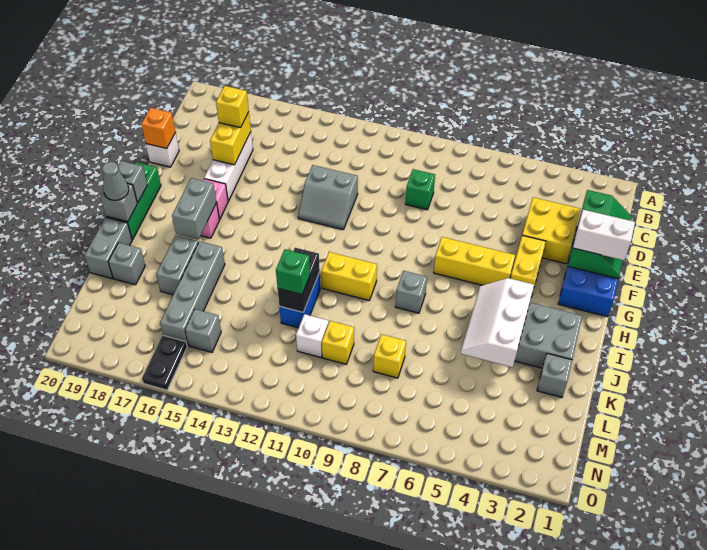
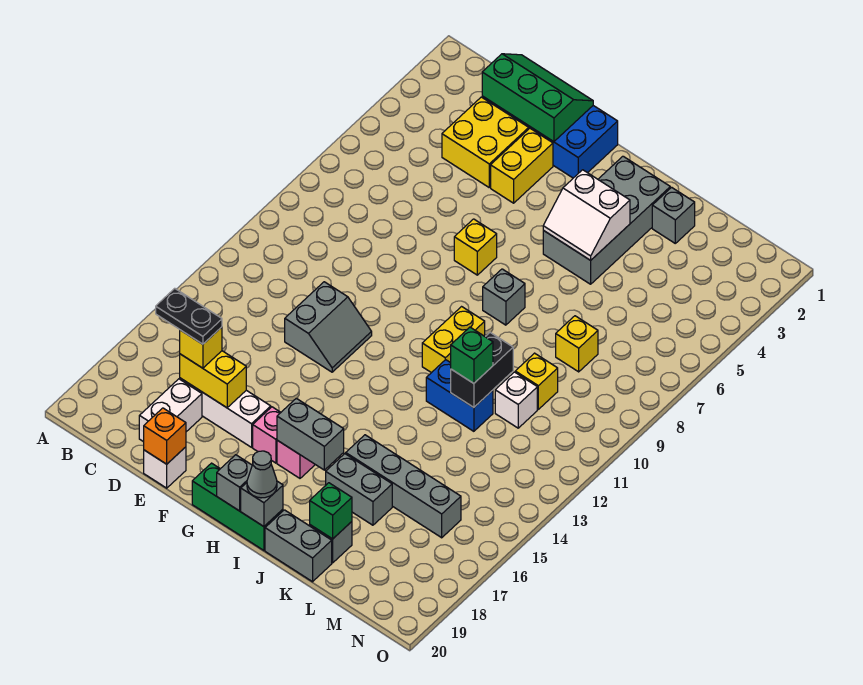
green brick D9 level 1 -> green brick K19 level 2
white brick F1:F2 level 3 -> white brick D18:D19 level 1
yellow brick F4:G4 level 1 -> yellow brick F3:F4 level 1
yellow brick G5:G7 level 1 -> yellow brick G7 level 1
white slope I4:K5 level 2 top 4 -> white slope I4:J5 level 2 top 4
black brick J12:K12 level 2 -> black brick K11:K12 level 2
grey brick M15 level 1 -> none
black plate N16:O16 level 1 -> black plate C17:D17 level 4

